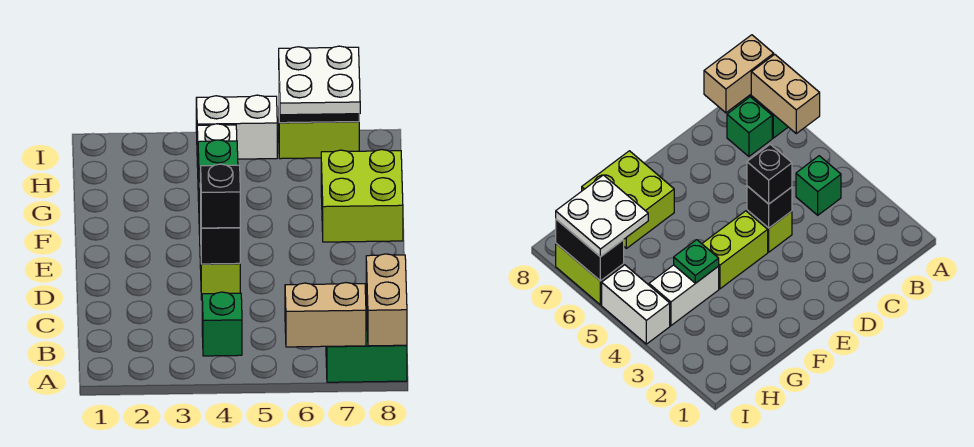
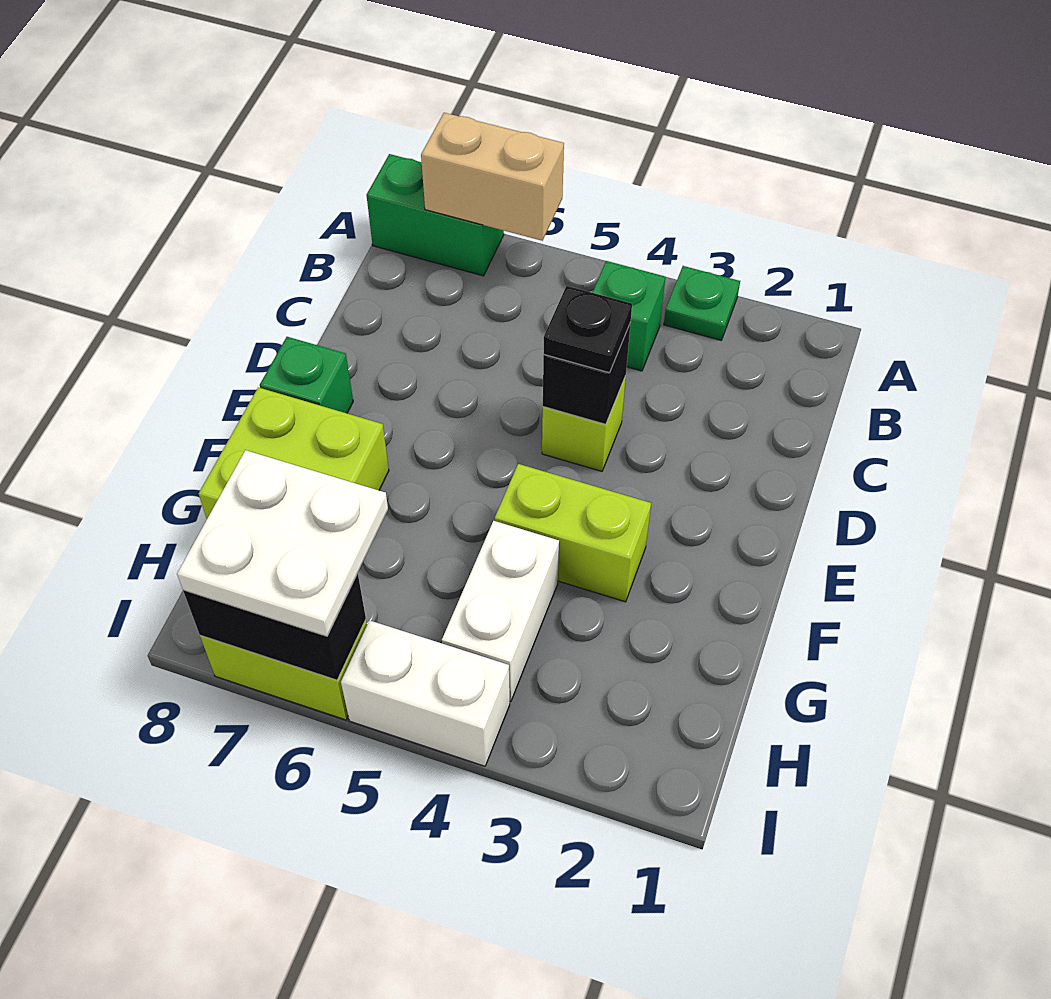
tan brick A8:B8 level 2 -> none
green brick B7 level 1 -> green brick E8 level 1
black brick D4 level 3 -> black plate D4 level 3
lime brick E4:F4 level 1 -> lime brick F3:F4 level 1
green plate G4 level 2 -> green plate A3 level 1

